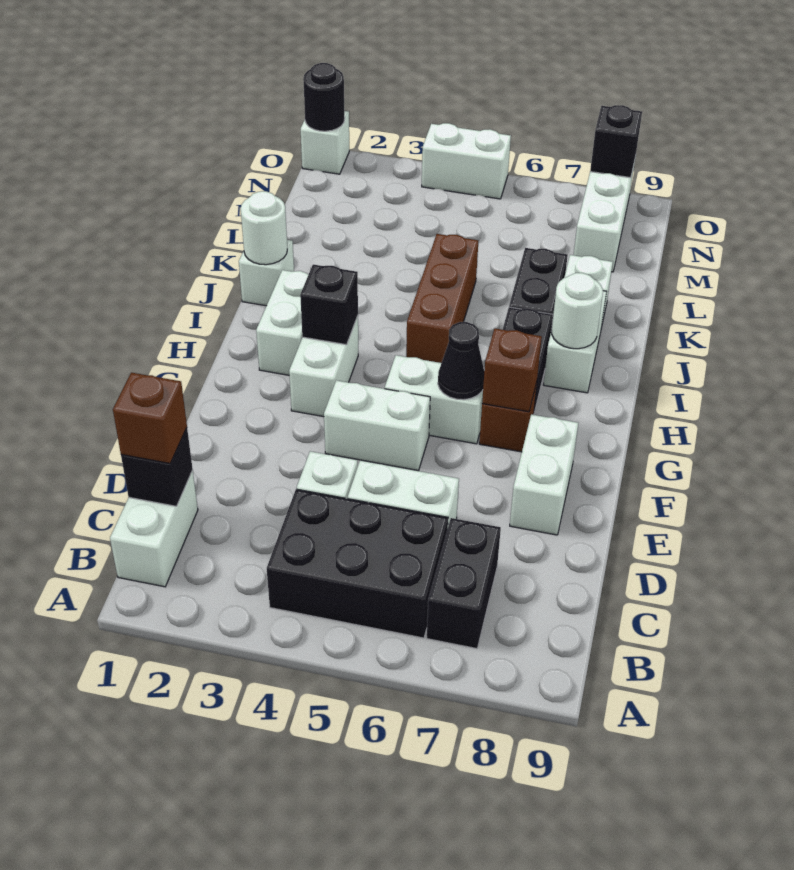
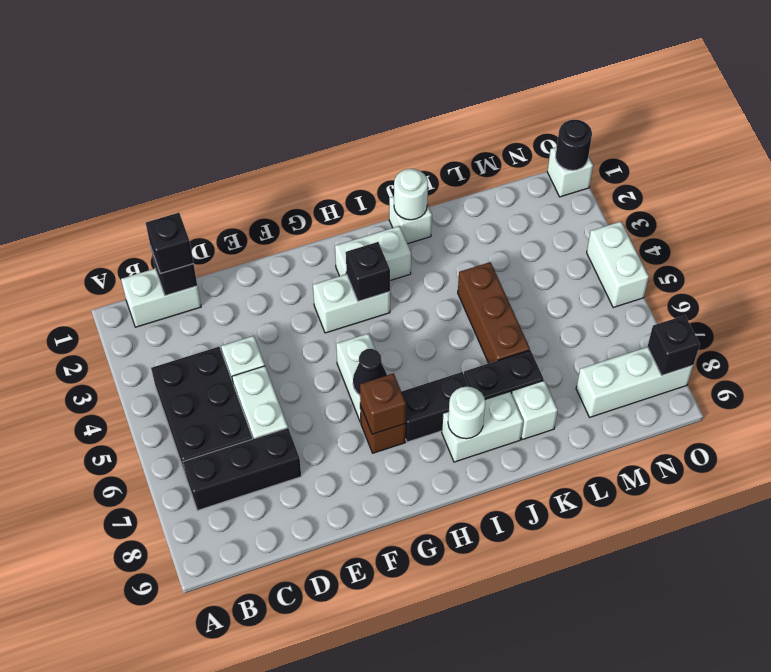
black brick B7:C7 level 1 -> black brick B7:D7 level 1
brown brick C1 level 3 -> black brick C1 level 3
white brick E8:F8 level 1 -> none
white brick F4:F5 level 1 -> none
brown brick I5:K5 level 1 -> brown brick K4:K6 level 1

